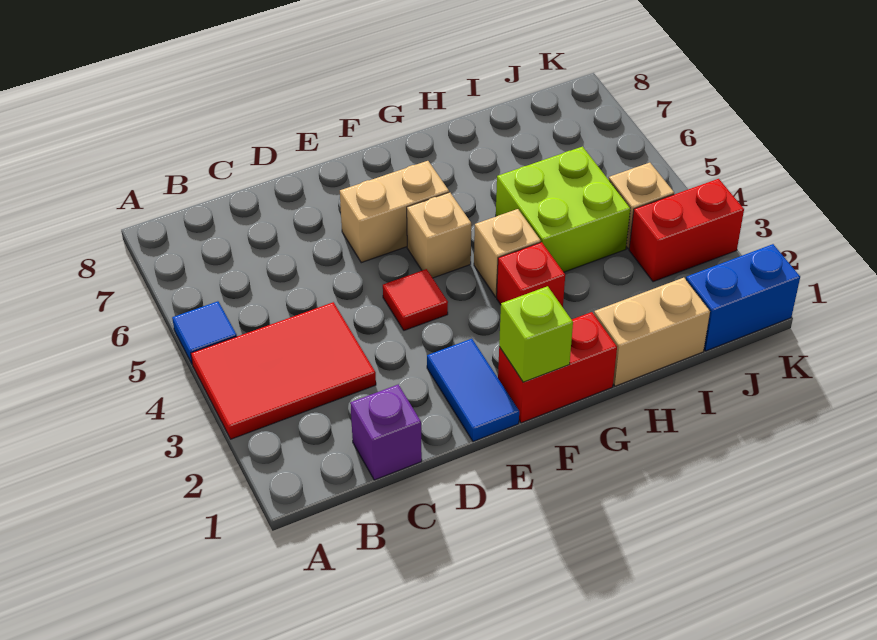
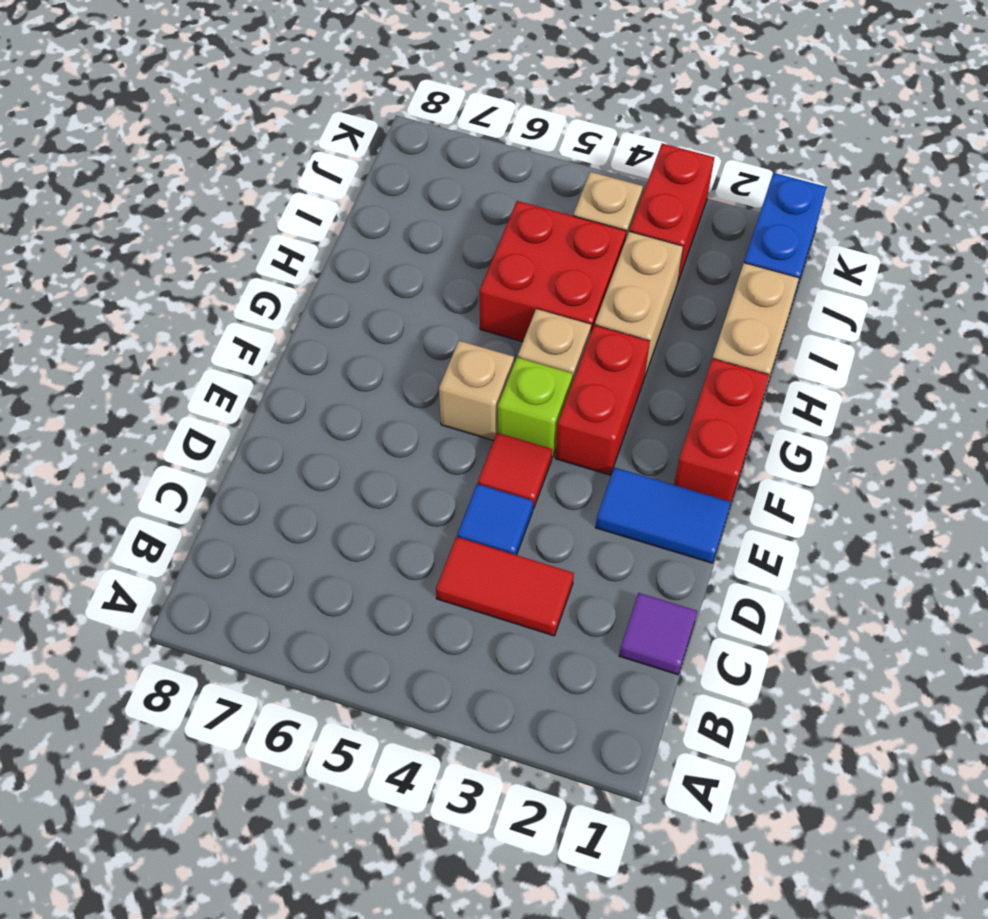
red tile A3:C4 level 1 -> red tile C3:C4 level 1
blue tile A5 level 1 -> blue tile D4 level 1
purple brick C1 level 1 -> purple tile C1 level 1
tan brick E6:F6 level 1 -> tan brick H3:I3 level 1
lime brick F1 level 2 -> lime brick F4 level 1
red brick G3 level 1 -> red brick F3:G3 level 1
lime brick H4:I5 level 1 -> red brick H4:I5 level 1

